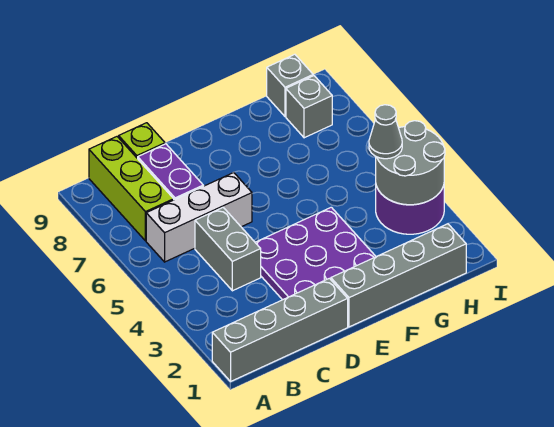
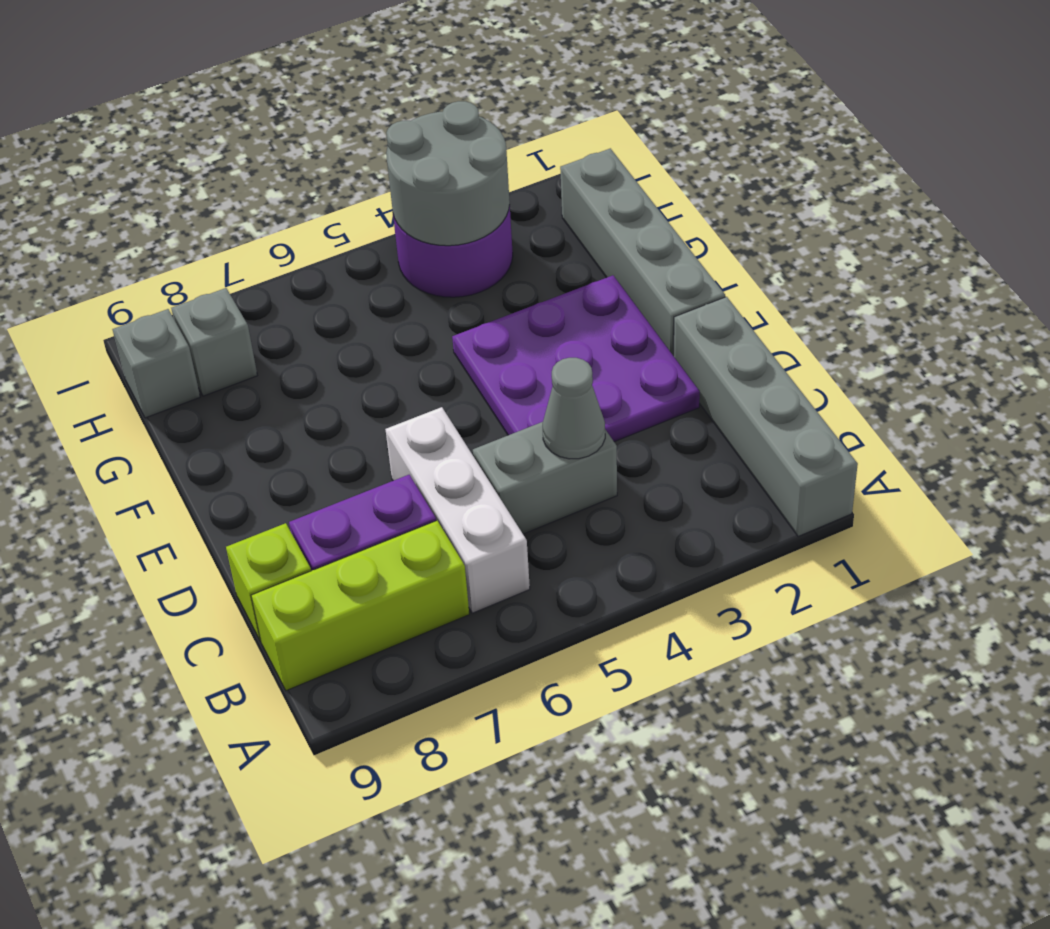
grey cone H4 level 3 -> grey cone C4 level 2

